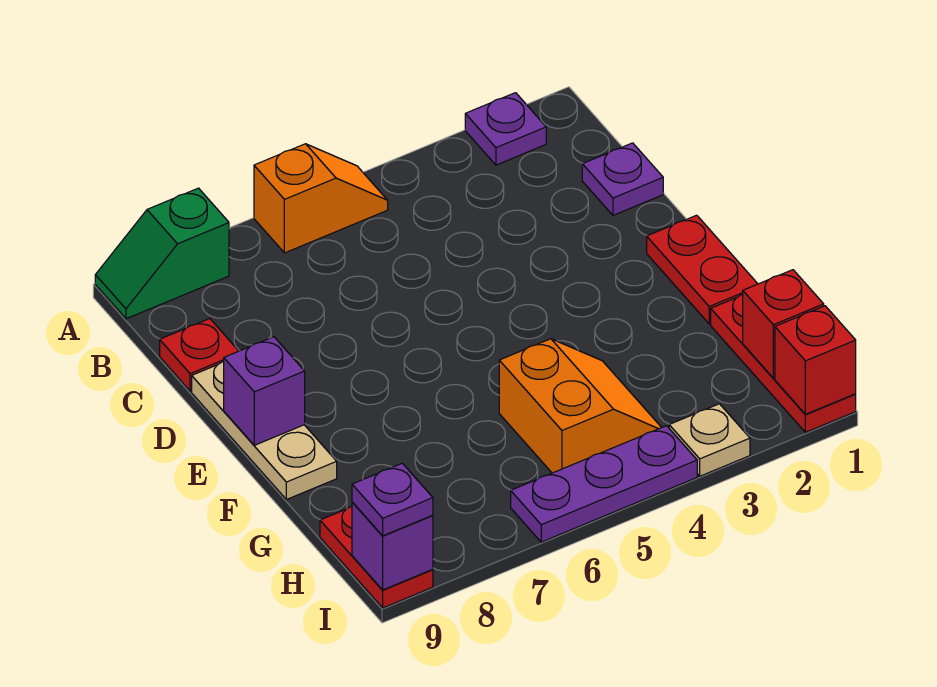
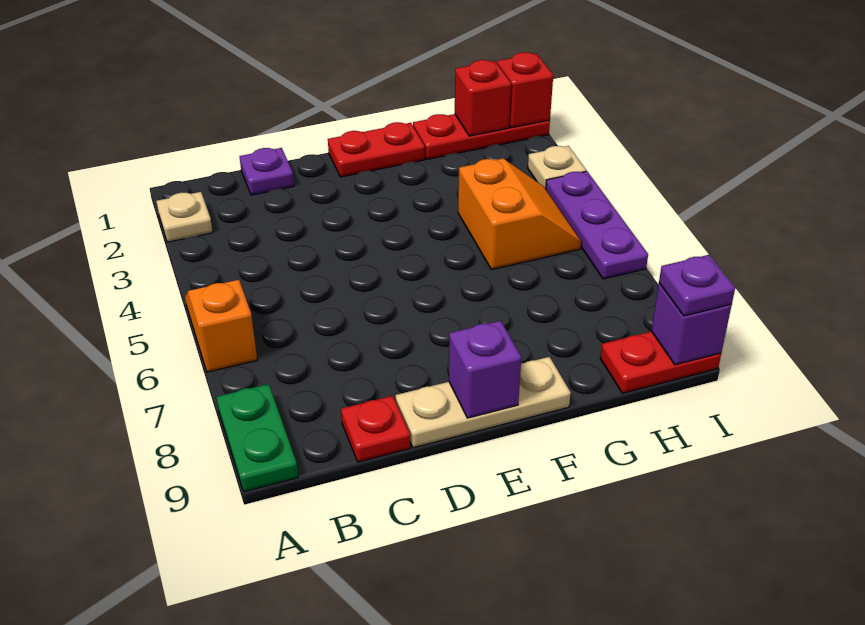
purple plate A2 level 1 -> tan plate A2 level 1
green slope A8:A9 level 1 top 8 -> green plate A8:A9 level 1
orange slope G4:H5 level 1 top 5 -> orange slope G4:H5 level 1 top G

